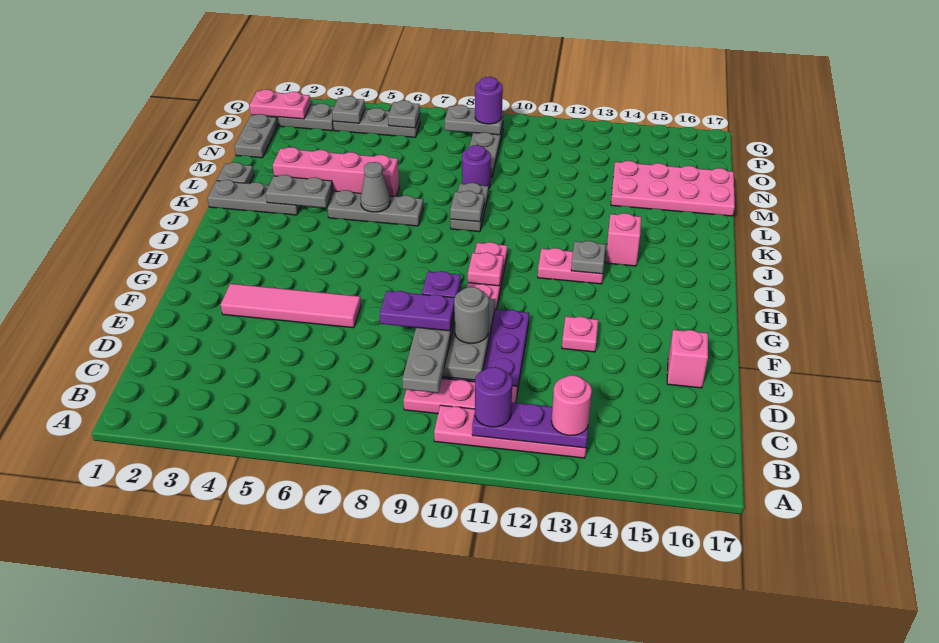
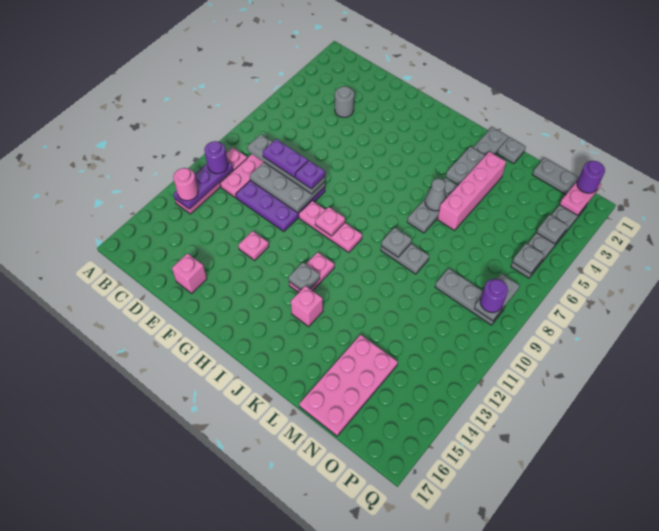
purple plate E8:E9 level 4 -> purple plate D9:E9 level 4
grey round brick E10 level 3 -> grey round brick D4 level 1
pink tile F3:F6 level 1 -> none
purple round brick M9 level 1 -> purple round brick P1 level 3

